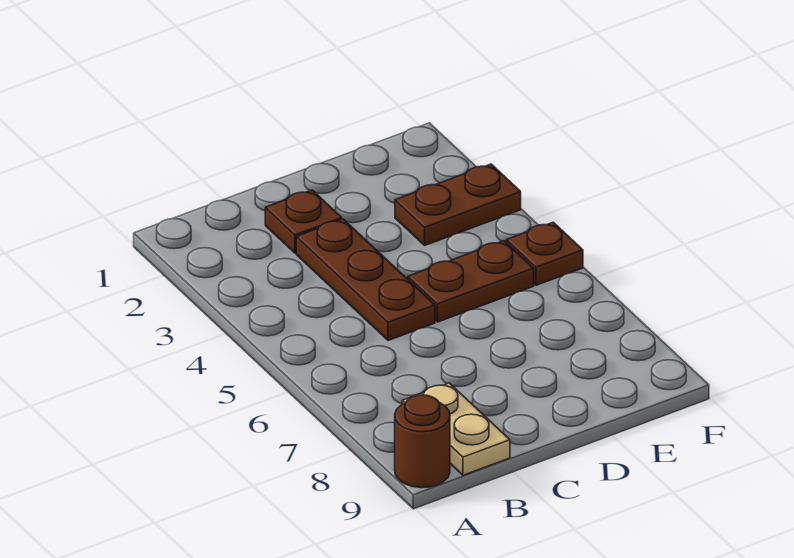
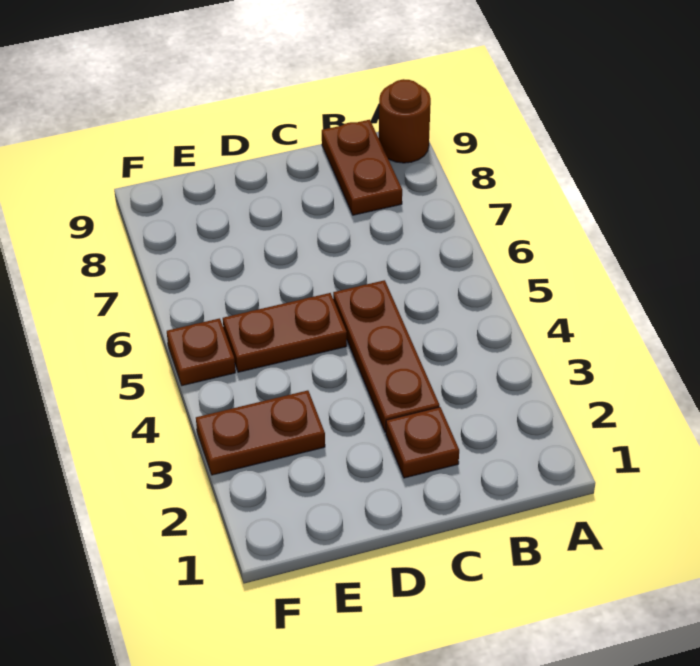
tan plate B8:B9 level 1 -> brown plate B8:B9 level 1

